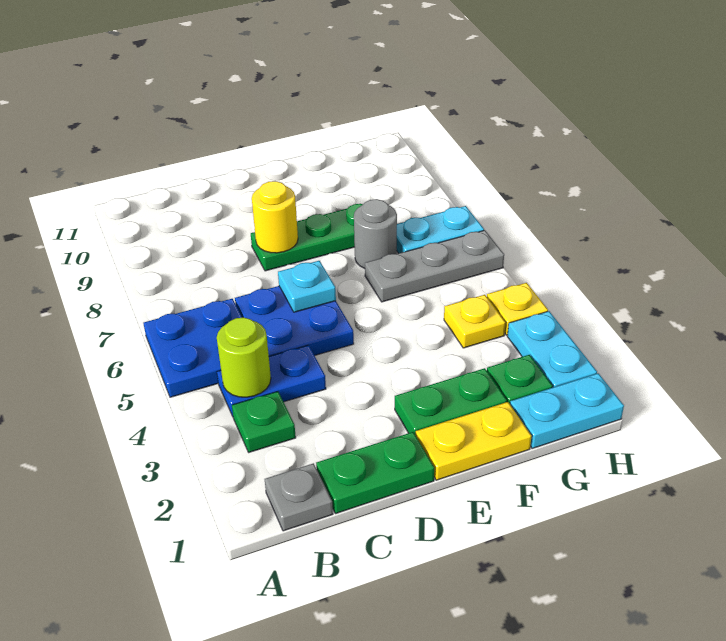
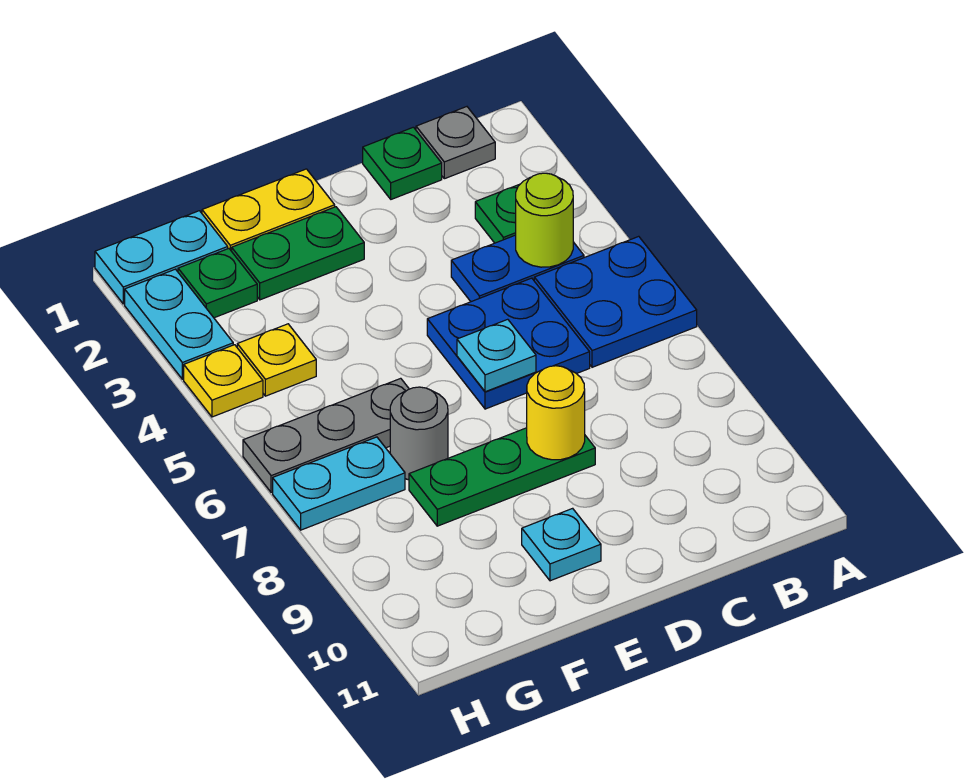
green plate C1:D1 level 1 -> green plate C1 level 1
none -> cyan plate E10 level 1

